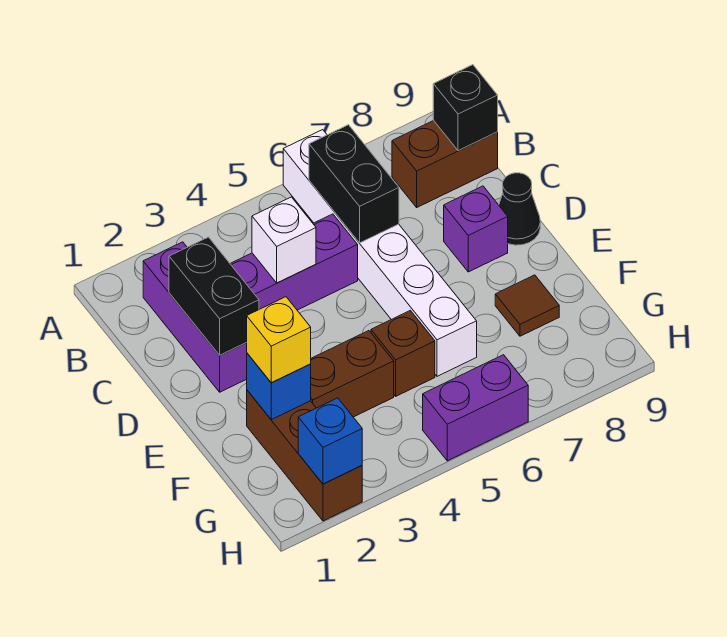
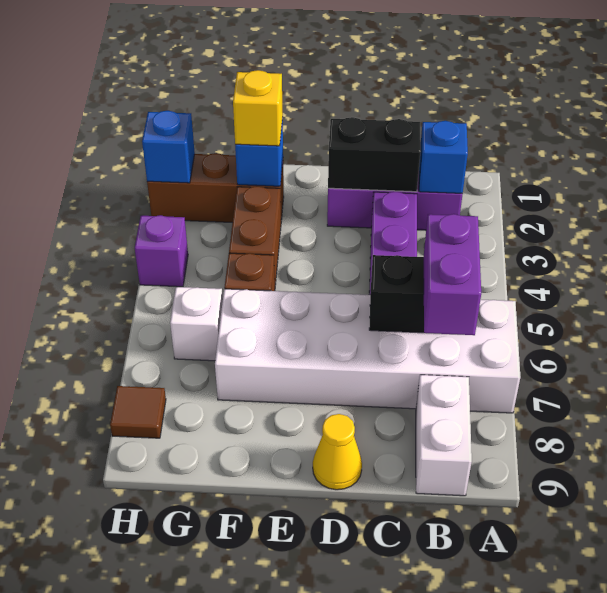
white brick A6:F6 level 1 -> white brick A6:F7 level 1
none -> blue brick B2 level 2
brown brick B8:B9 level 1 -> white brick B8:B9 level 1
black brick B9 level 2 -> none
white brick C4 level 2 -> white brick G6 level 1
purple brick D8 level 1 -> purple brick H4 level 1
black cone D9 level 1 -> yellow cone D9 level 1
brown tile F8 level 1 -> brown tile H8 level 1
purple brick H5:H6 level 1 -> purple brick B6:B7 level 3

